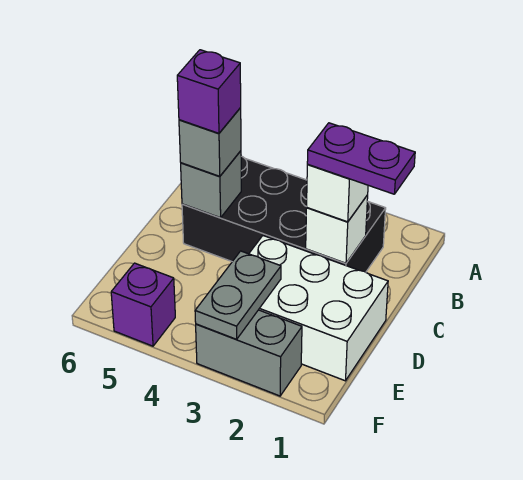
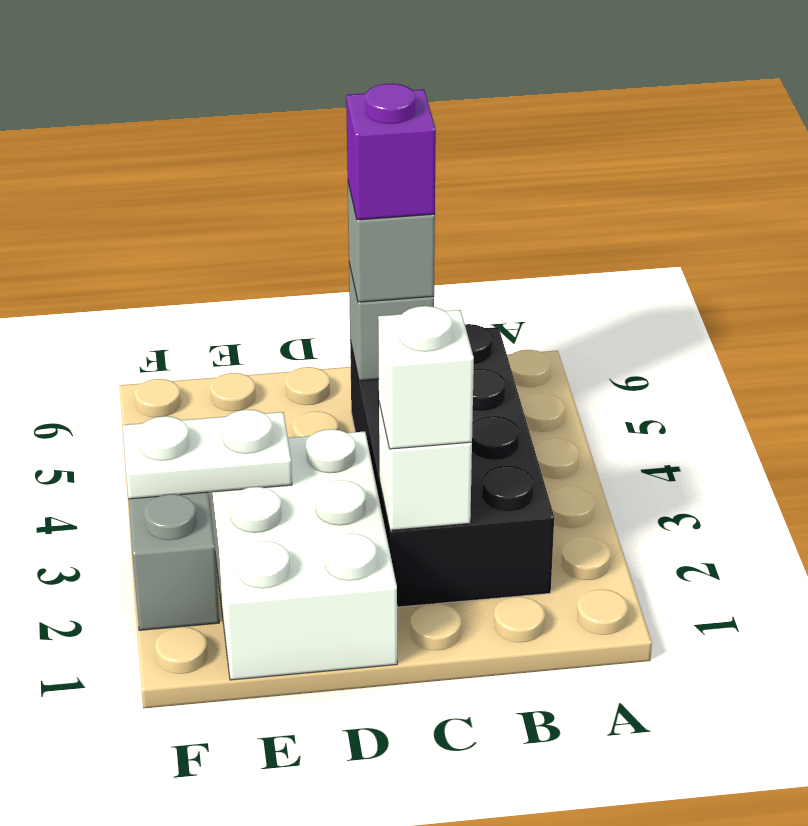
purple plate C1:C2 level 4 -> none
grey plate E3:F3 level 2 -> white plate E3:F3 level 2
purple brick F5 level 1 -> none

